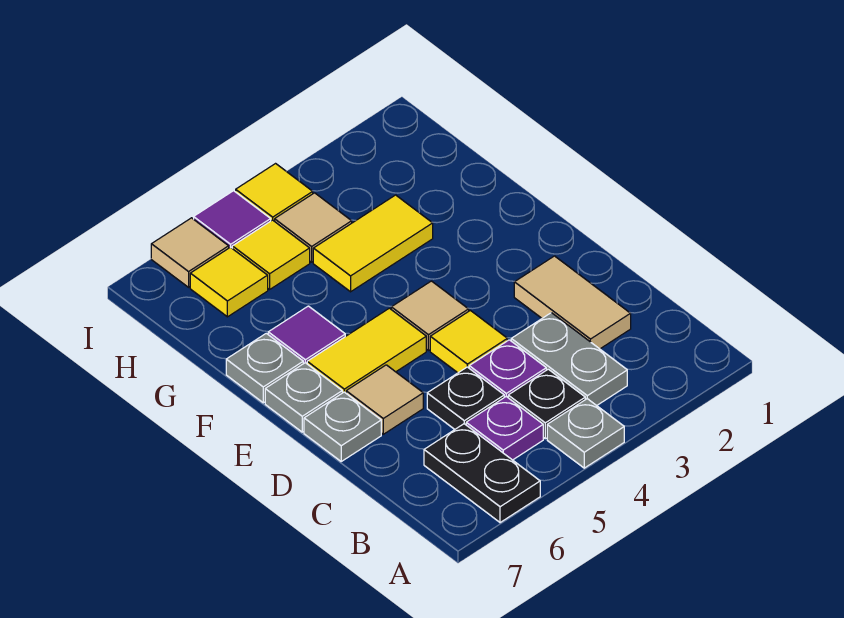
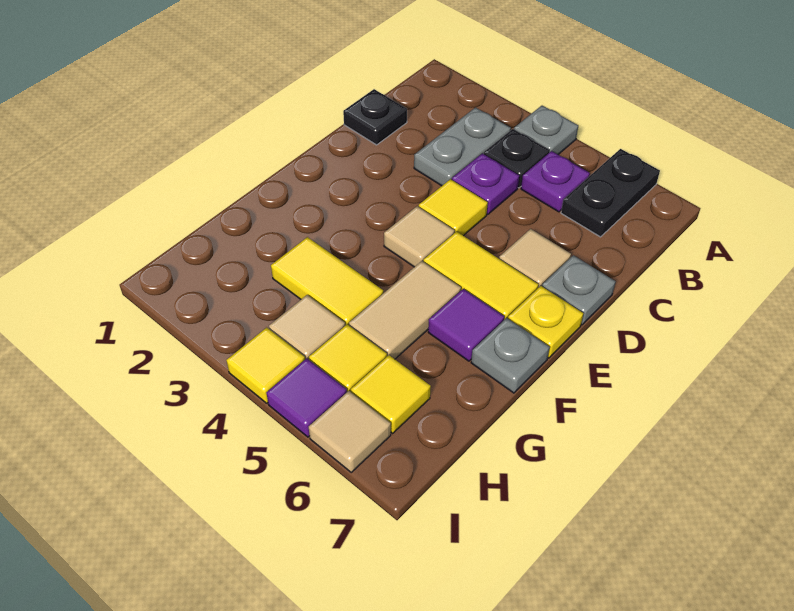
tan tile C2:D2 level 1 -> tan tile F5:G5 level 1
black plate C5 level 1 -> black plate C1 level 1
grey plate E7 level 1 -> yellow plate E7 level 1

